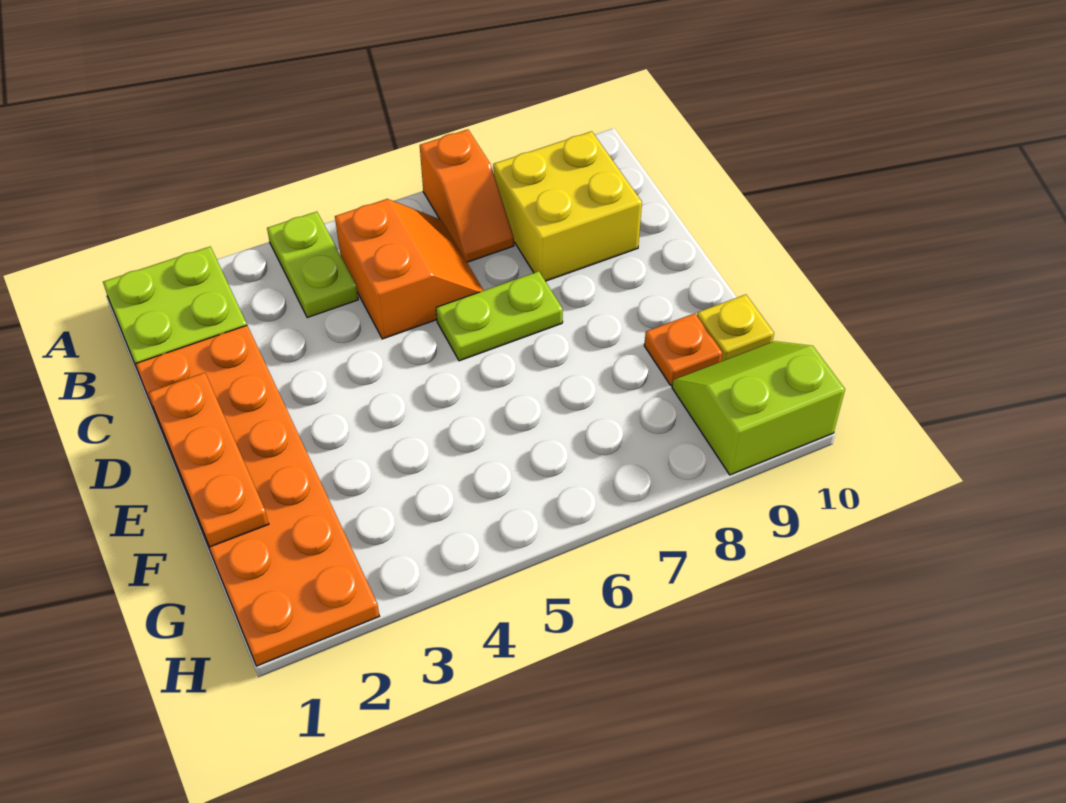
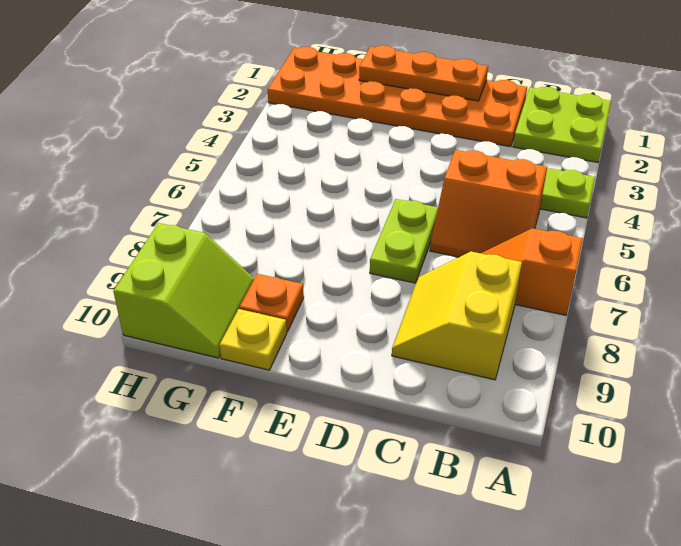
yellow brick B8:C9 level 1 -> yellow slope B8:C9 level 1 top B

